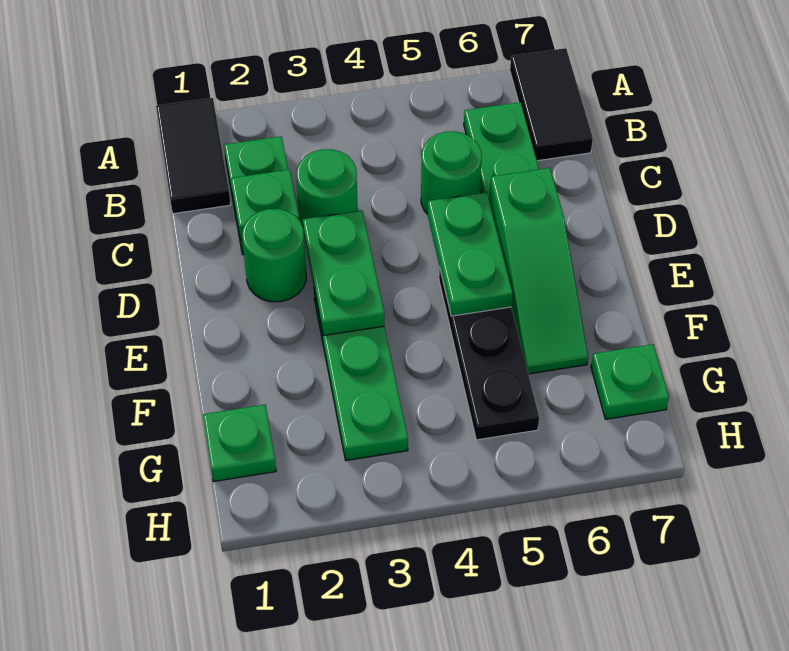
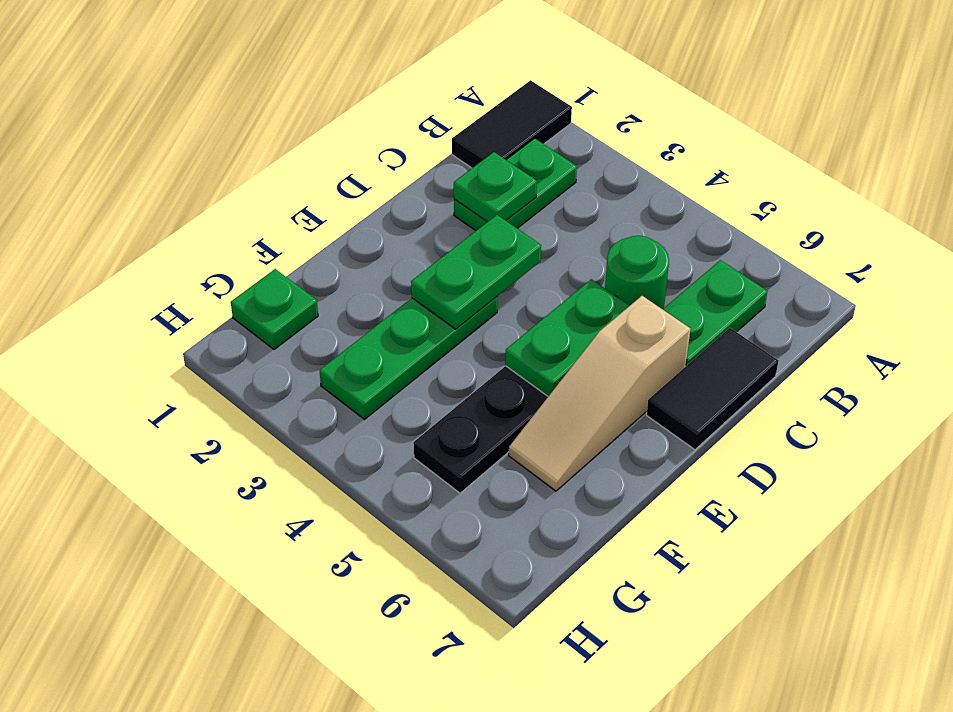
black tile A7:B7 level 1 -> black tile C7:D7 level 1
green round brick C3 level 1 -> none
green round brick D2 level 1 -> none
green slope D6:F6 level 1 top D -> tan slope D6:F6 level 1 top D
green plate G7 level 1 -> none

